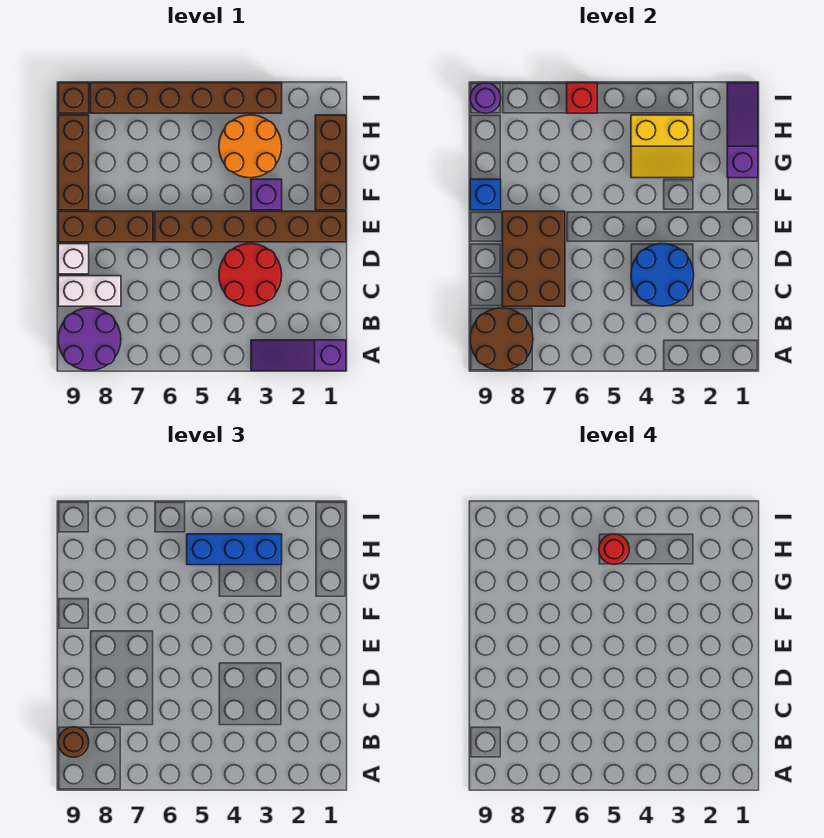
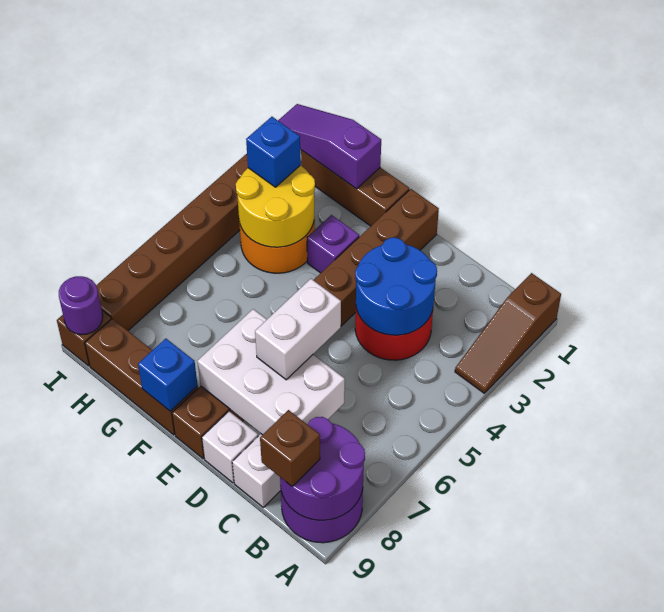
purple slope A1:A3 level 1 top 1 -> brown slope A1:A3 level 1 top 1
brown round brick A8:B9 level 2 -> purple round brick A8:B9 level 2
brown round brick B9 level 3 -> brown brick B9 level 3
brown brick C7:E8 level 2 -> white brick C7:E8 level 2
none -> white brick D6:D7 level 3
yellow slope G3:H4 level 2 top H -> yellow round brick G3:H4 level 2
blue brick H3:H5 level 3 -> blue brick H3 level 3
red round brick H5 level 4 -> none
red brick I6 level 2 -> none

